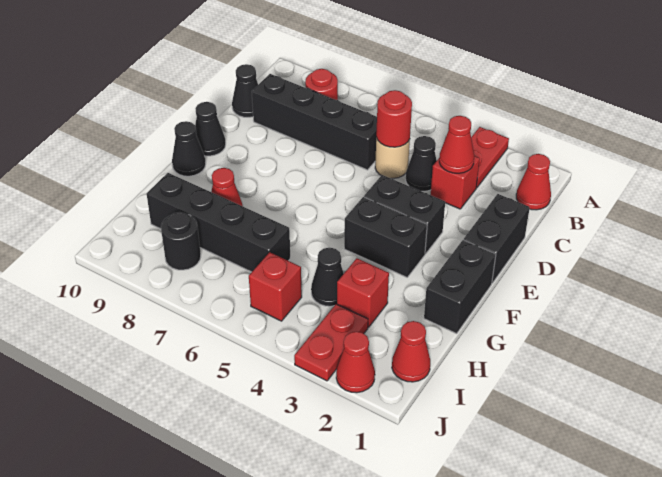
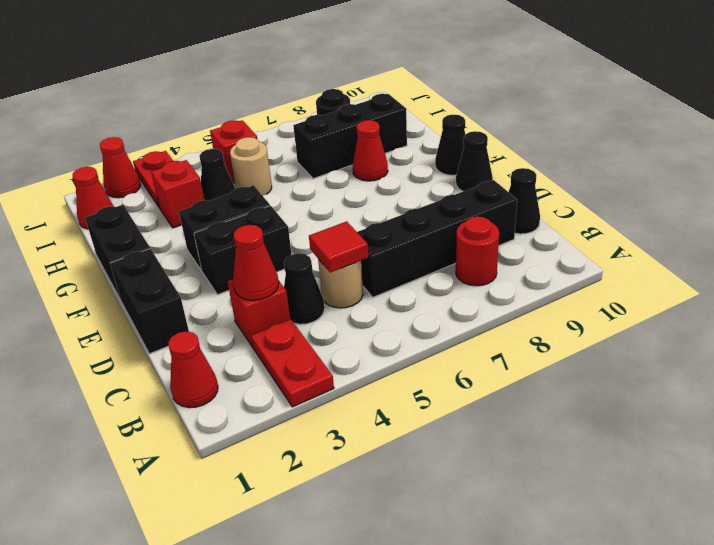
red round brick C5 level 2 -> red tile C5 level 2
none -> tan round brick H5 level 1
black brick H6:H9 level 1 -> black brick H7:H9 level 1

